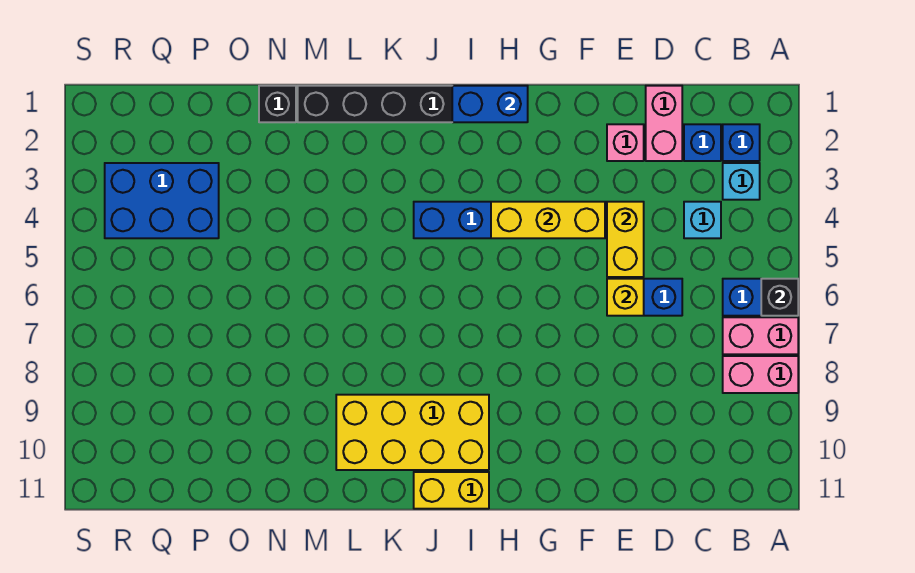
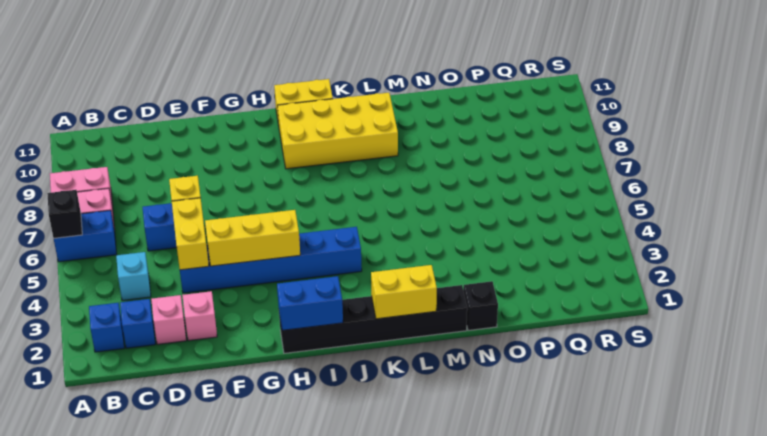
cyan brick B3 level 1 -> none
pink brick D1:D2 level 1 -> pink brick D2 level 1
none -> yellow brick K1:L1 level 2
blue brick P3:R4 level 1 -> none

